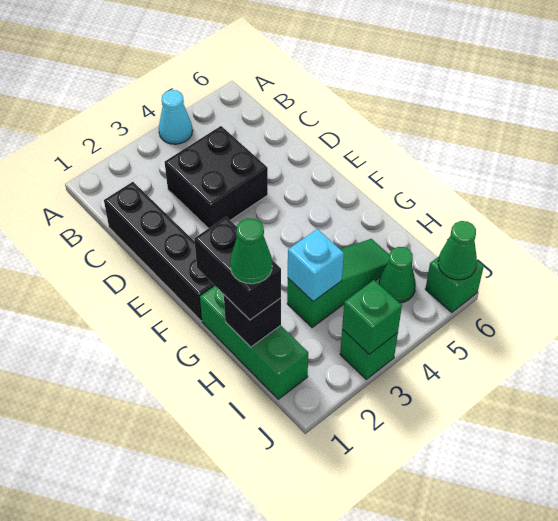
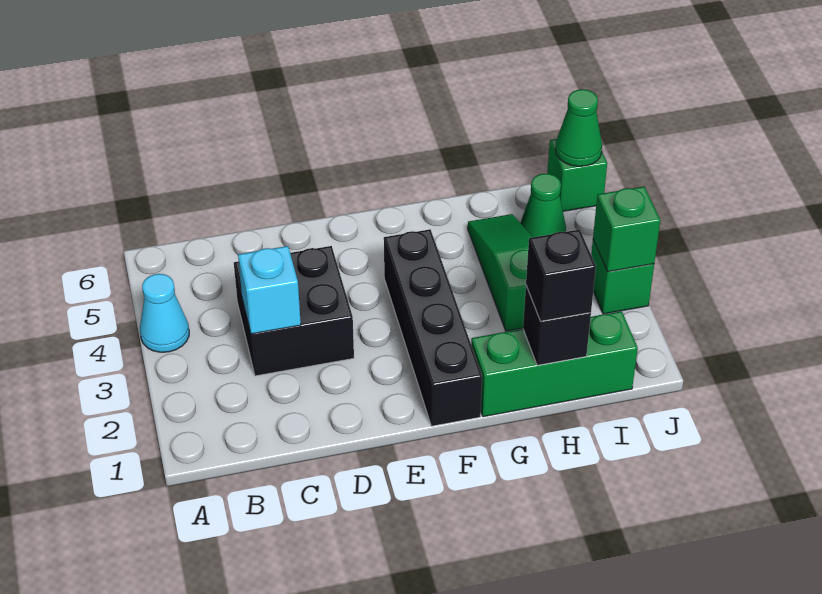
black brick C1:F1 level 1 -> black brick F1:F4 level 1
black brick G1:H1 level 3 -> black brick H1 level 3
green cone H1 level 4 -> none
cyan brick H3 level 2 -> cyan brick C3 level 2

